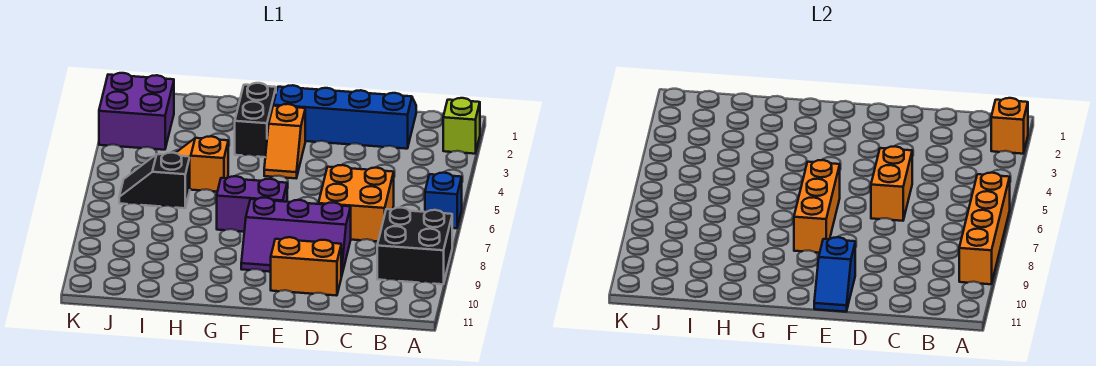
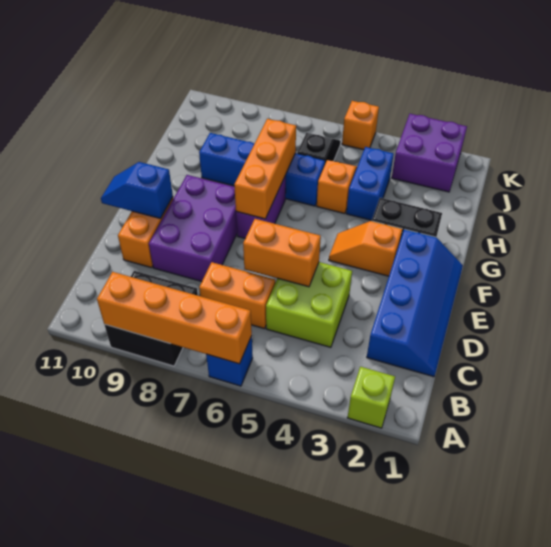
orange brick A2 level 2 -> orange brick K5 level 1
none -> lime brick C4:D5 level 1
orange brick C6:D7 level 1 -> orange brick C6:C7 level 1
purple slope D8:F9 level 1 top 8 -> purple brick D8:F9 level 1
orange brick F6:F8 level 2 -> orange brick F7:H7 level 2
none -> blue brick H4:I4 level 1
none -> blue brick H6:H9 level 1

